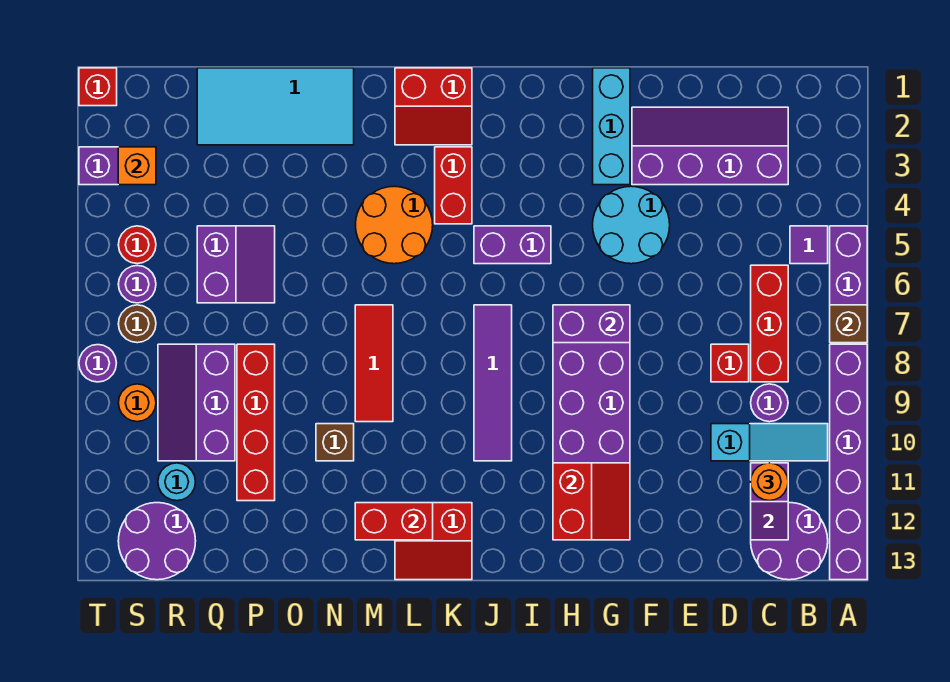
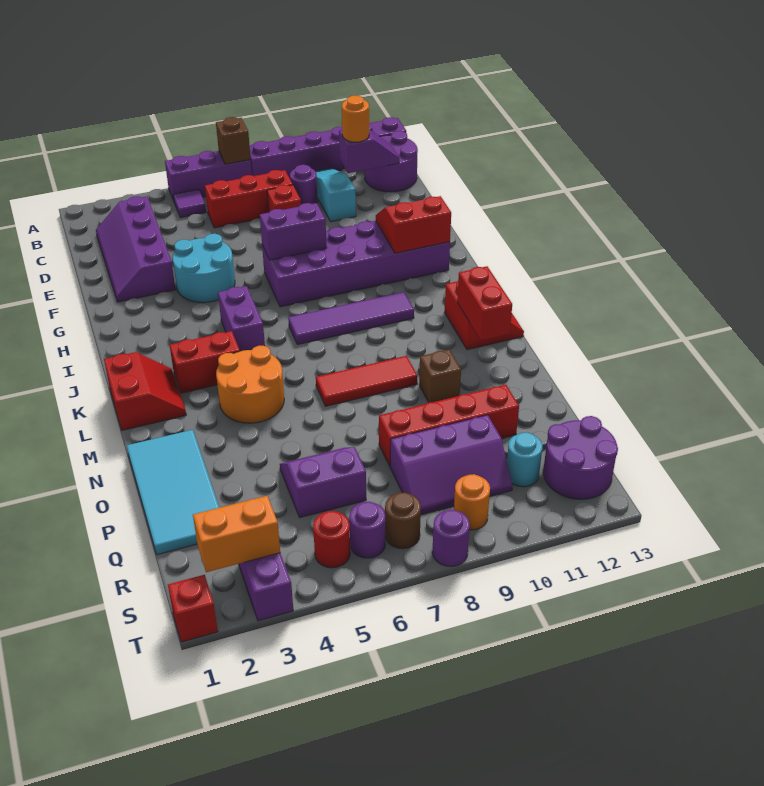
cyan brick G1:G3 level 1 -> none
purple brick G7:H7 level 2 -> purple brick G7:G8 level 2
orange brick S3 level 2 -> orange brick S2:S3 level 2

